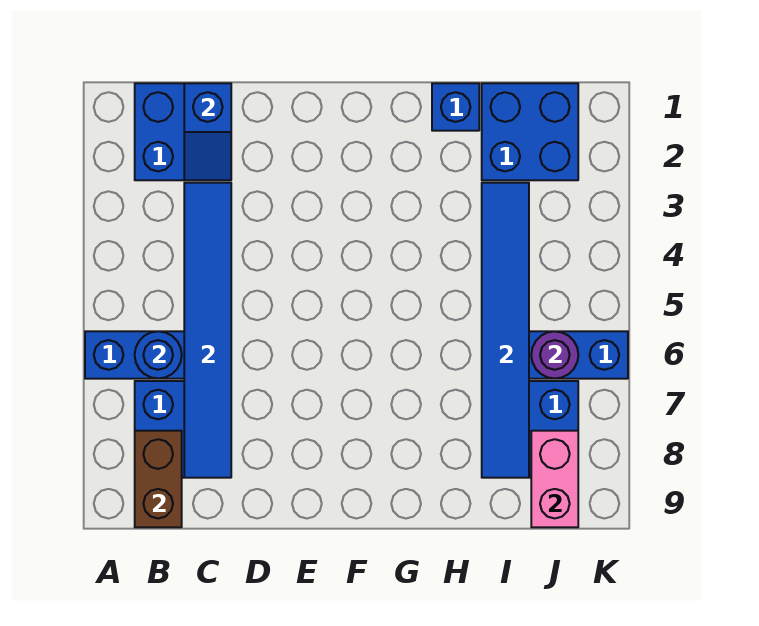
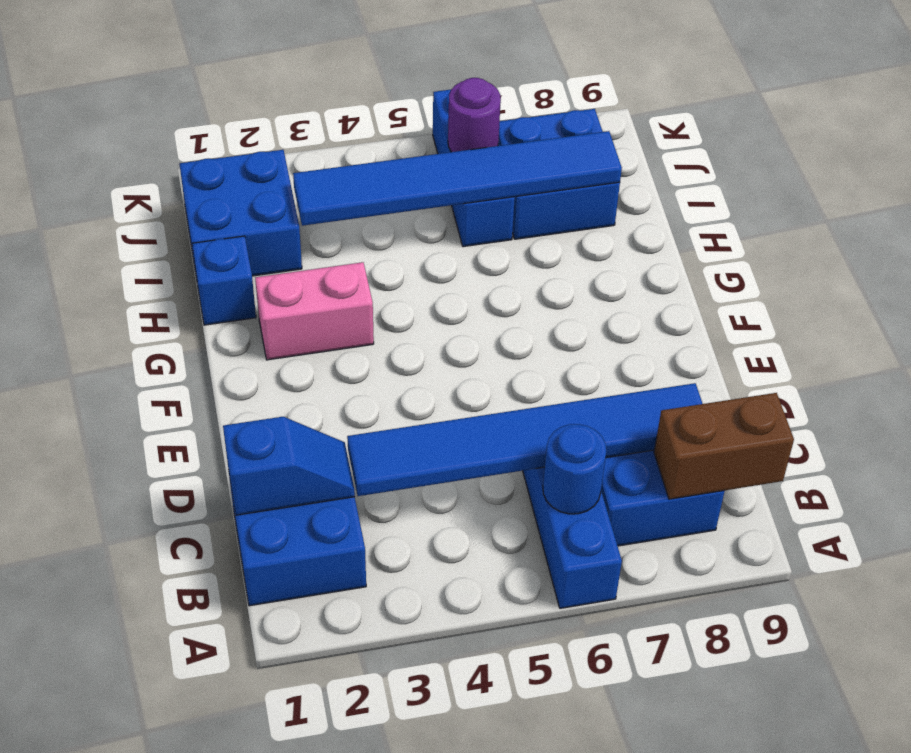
pink brick J8:J9 level 2 -> pink brick G2:G3 level 1

